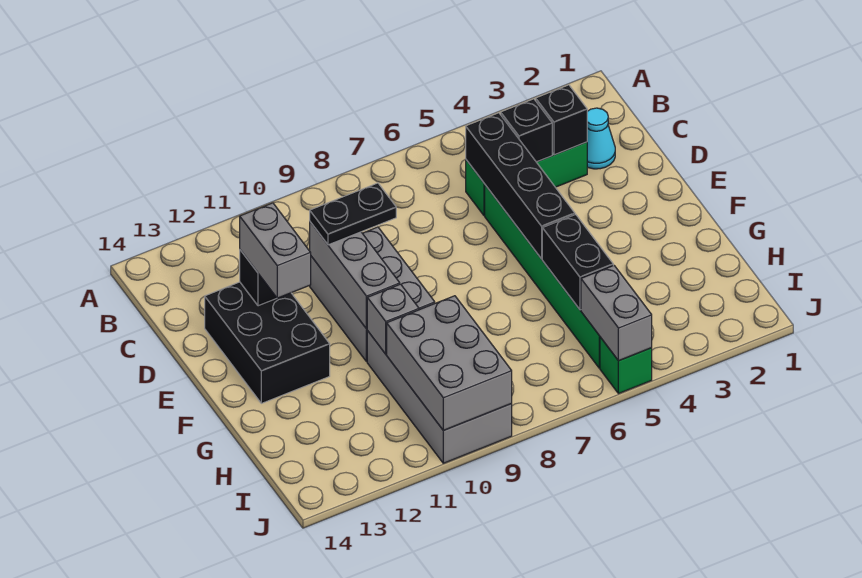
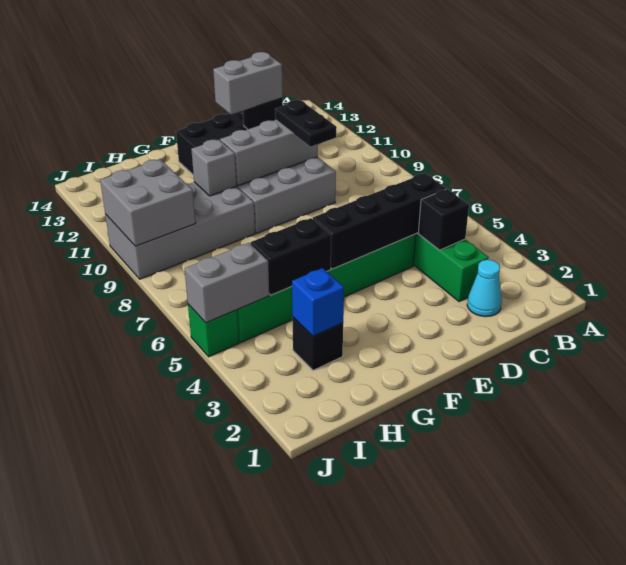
black brick C3 level 2 -> black brick H3 level 1
none -> blue brick H3 level 2
grey brick H9:J10 level 2 -> grey brick I9:J10 level 2

